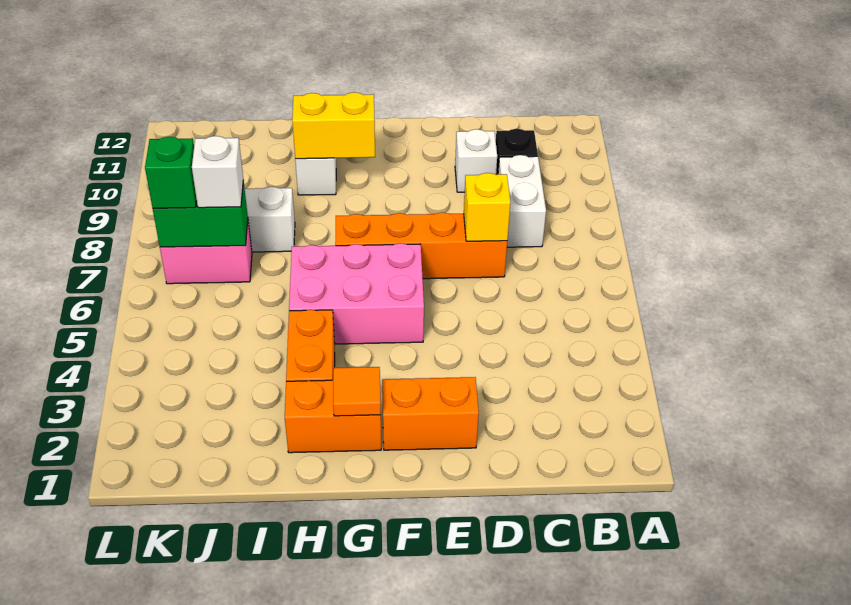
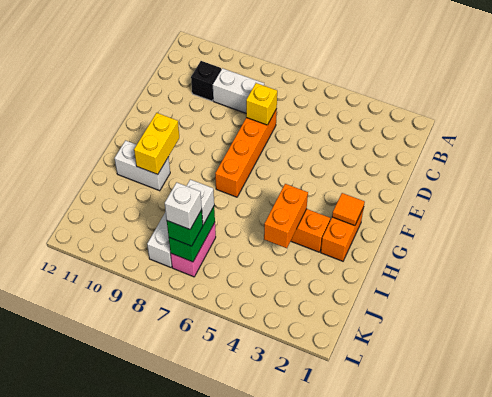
white brick D10 level 1 -> white brick K7 level 4
orange brick E2:F2 level 1 -> orange brick H4:I4 level 2
pink brick F5:H6 level 1 -> none

